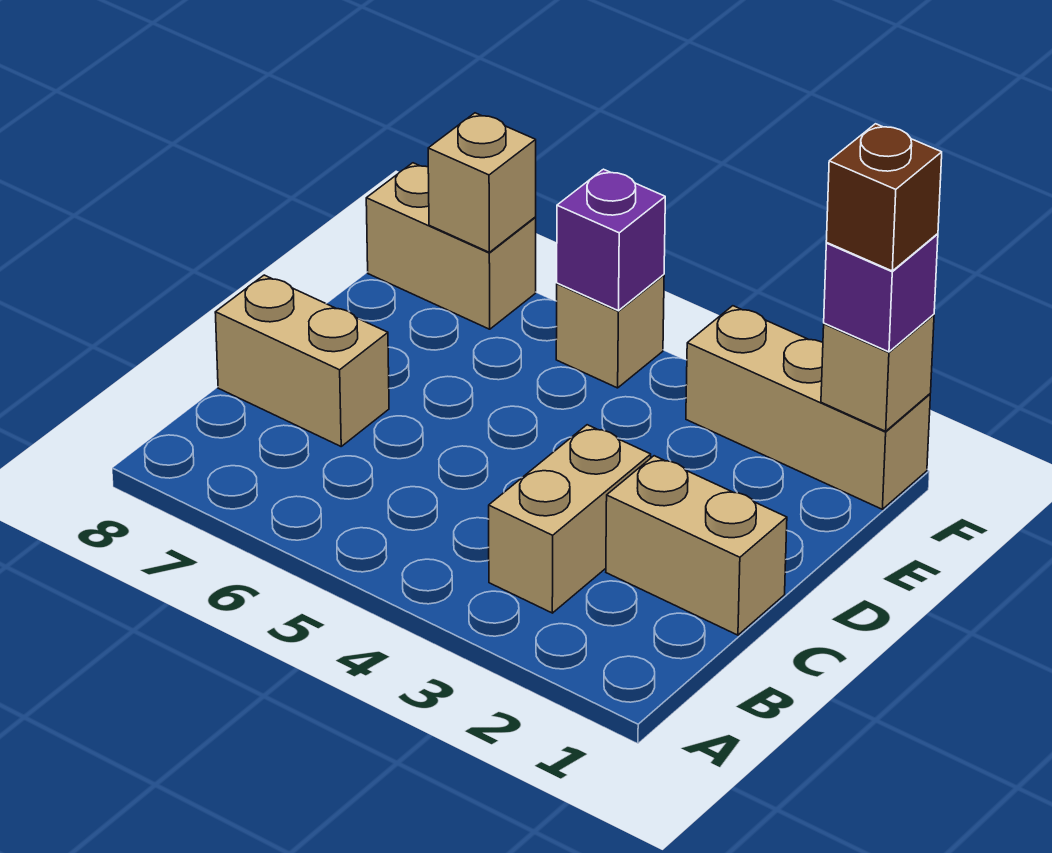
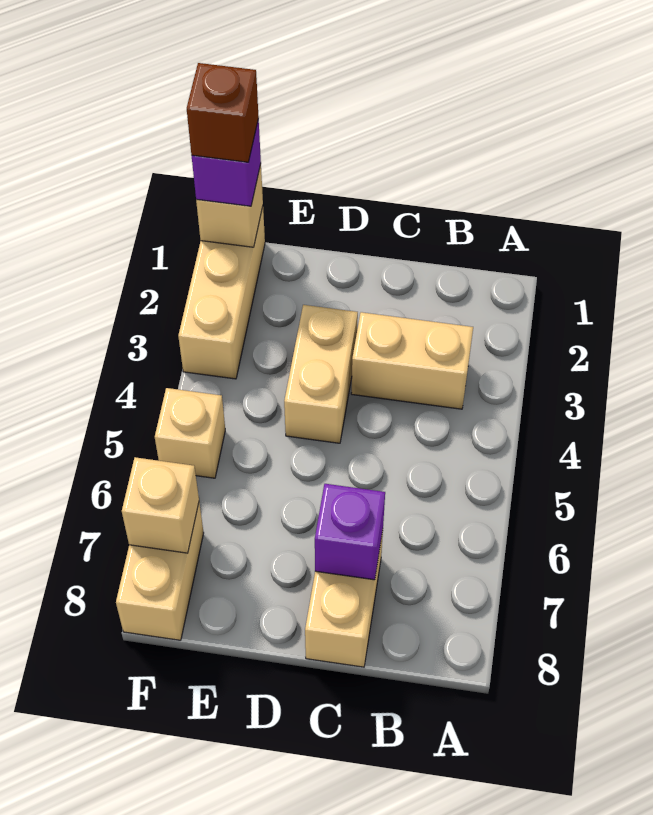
tan brick C1:C2 level 1 -> tan brick D3:D4 level 1
purple brick F5 level 2 -> purple brick C7 level 2

